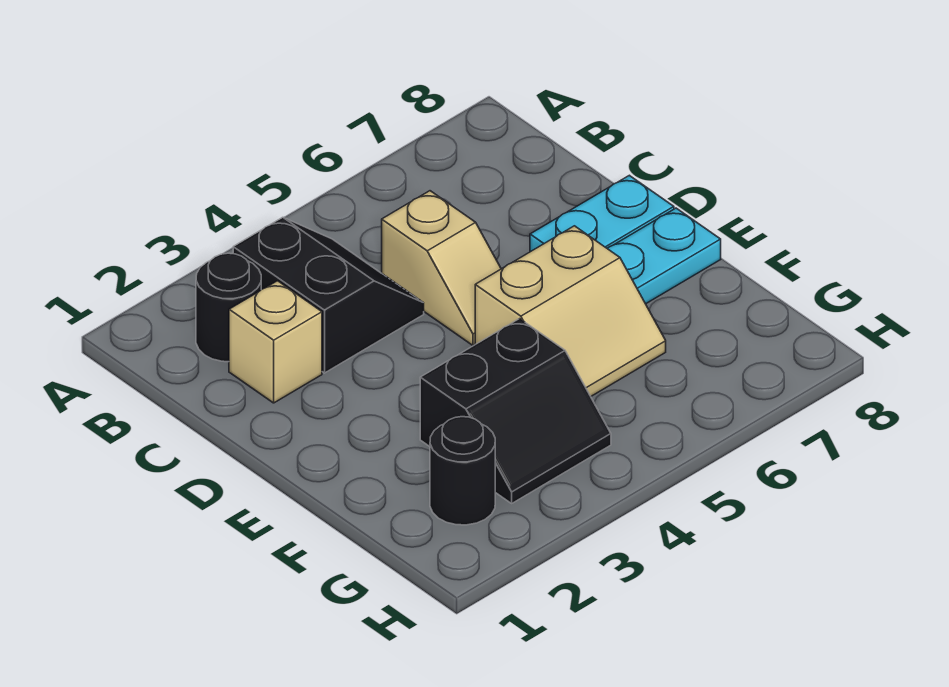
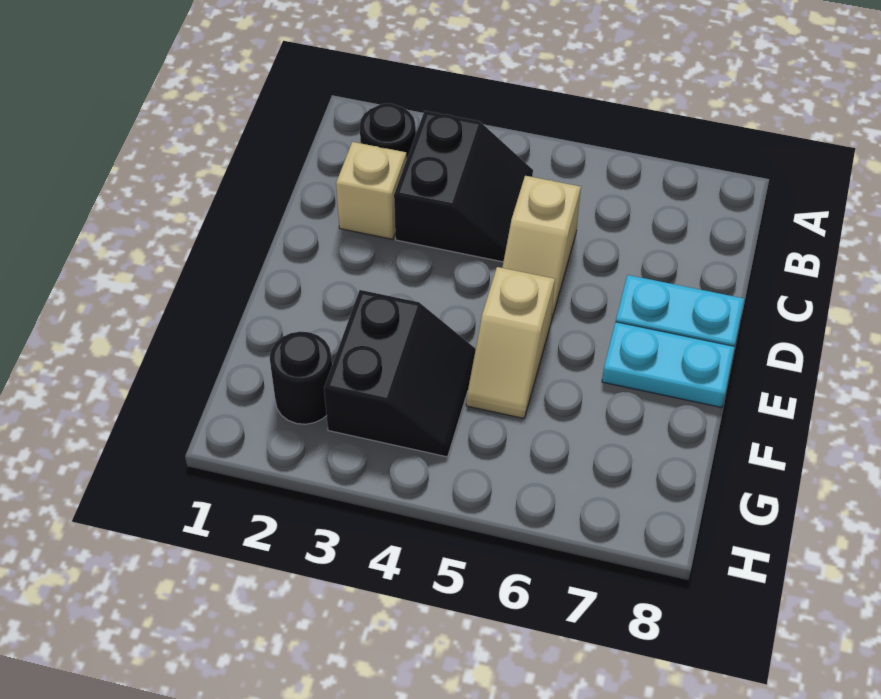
tan slope E5:F6 level 1 top E -> tan slope E5:F5 level 1 top E
black slope F3:G4 level 1 top F -> black slope F3:G4 level 1 top 3

